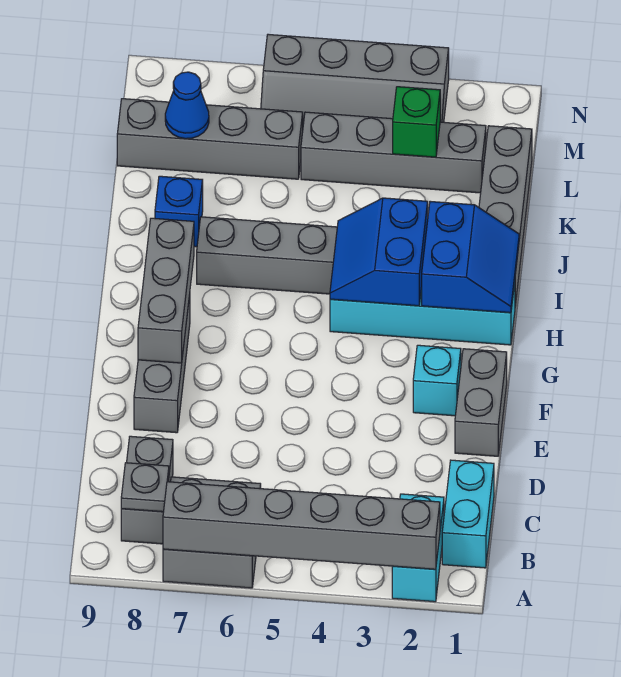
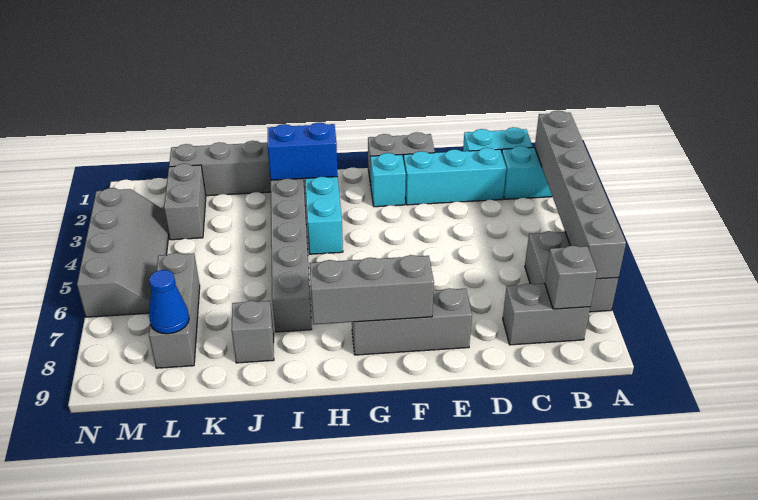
grey plate B8 level 2 -> grey brick B8 level 2
none -> cyan brick C2:E2 level 1
blue slope H3:I4 level 2 top 3 -> none
blue brick J8 level 1 -> grey brick J8 level 1
grey brick L2:L5 level 1 -> grey brick L2:L3 level 1
green brick L3 level 2 -> none
grey brick L6:L9 level 1 -> grey brick L6:L8 level 1

